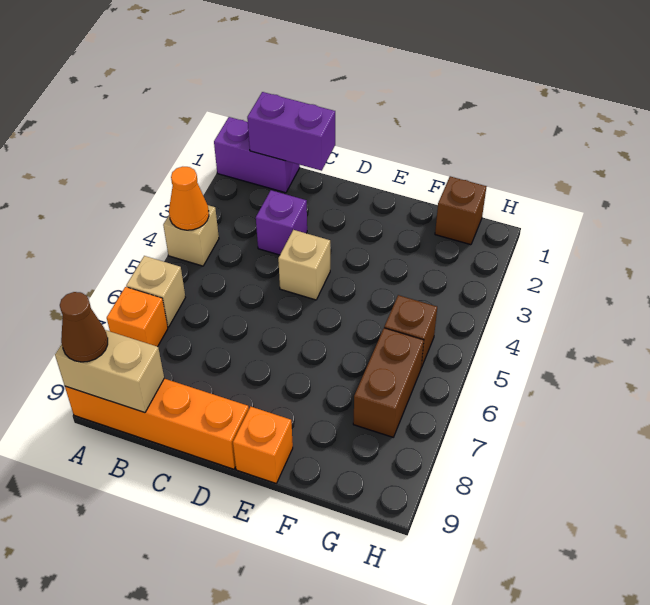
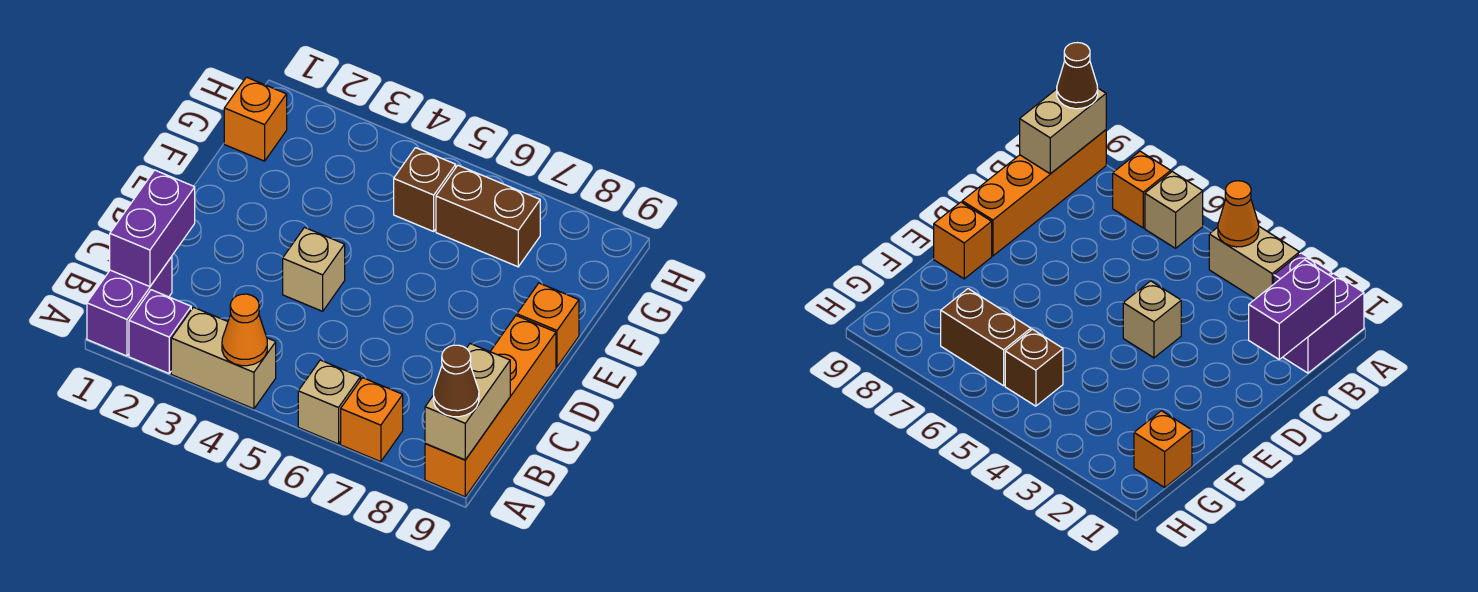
tan brick A4 level 1 -> tan brick A3:A4 level 1
purple brick C3 level 1 -> purple brick A2 level 1
brown brick G1 level 1 -> orange brick G1 level 1

